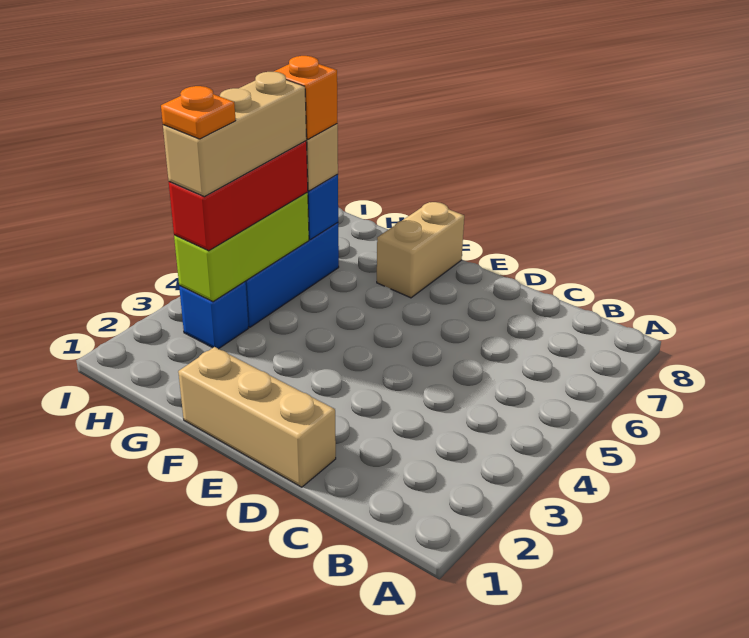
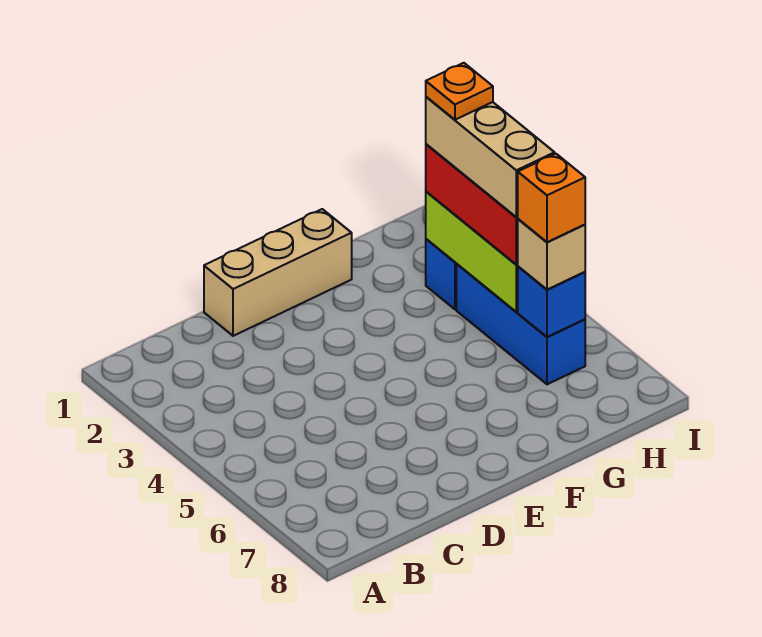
tan brick F7:F8 level 1 -> none

